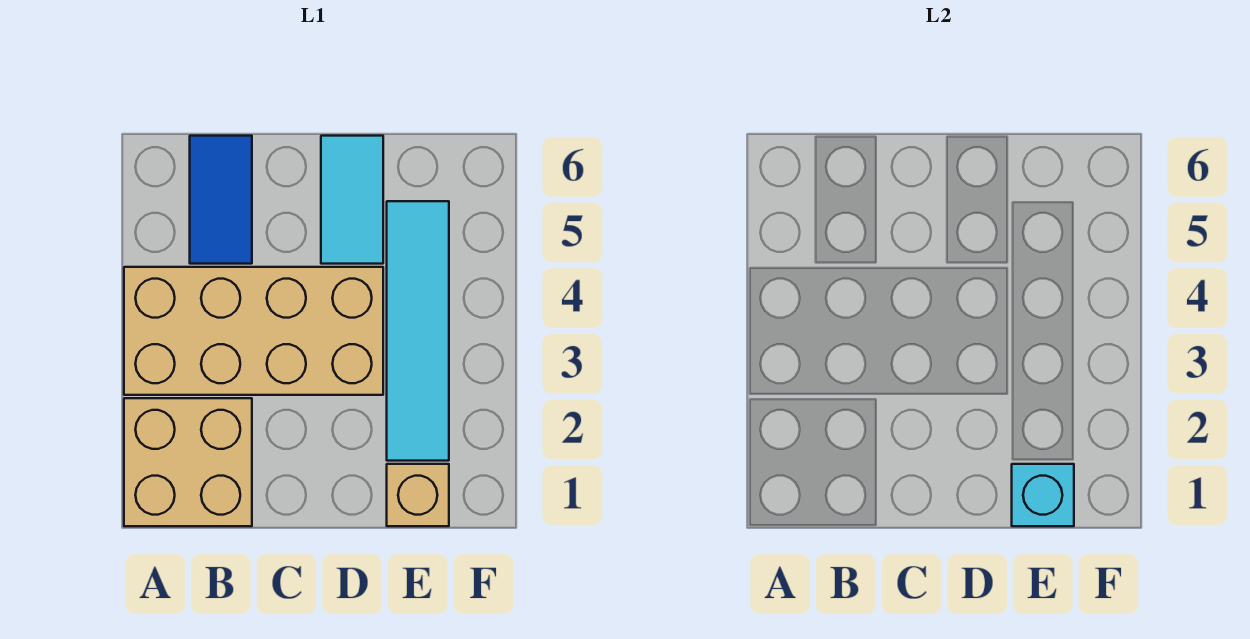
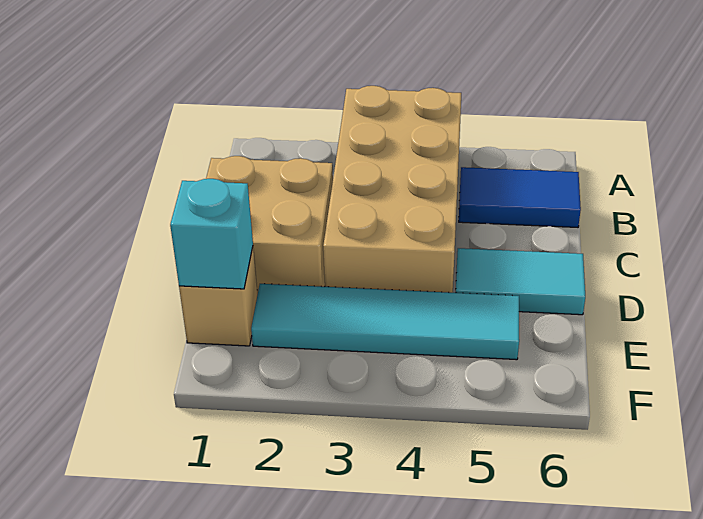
tan brick A1:B2 level 1 -> tan brick C1:D2 level 1

